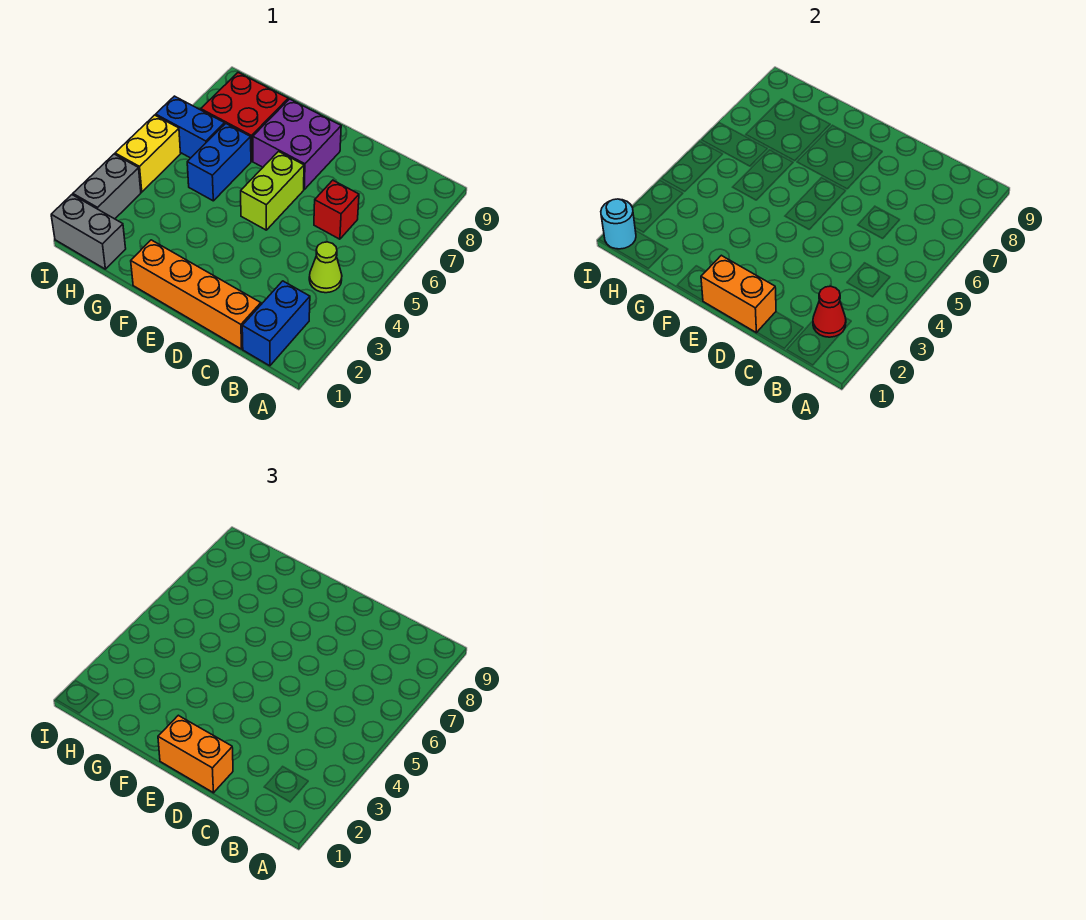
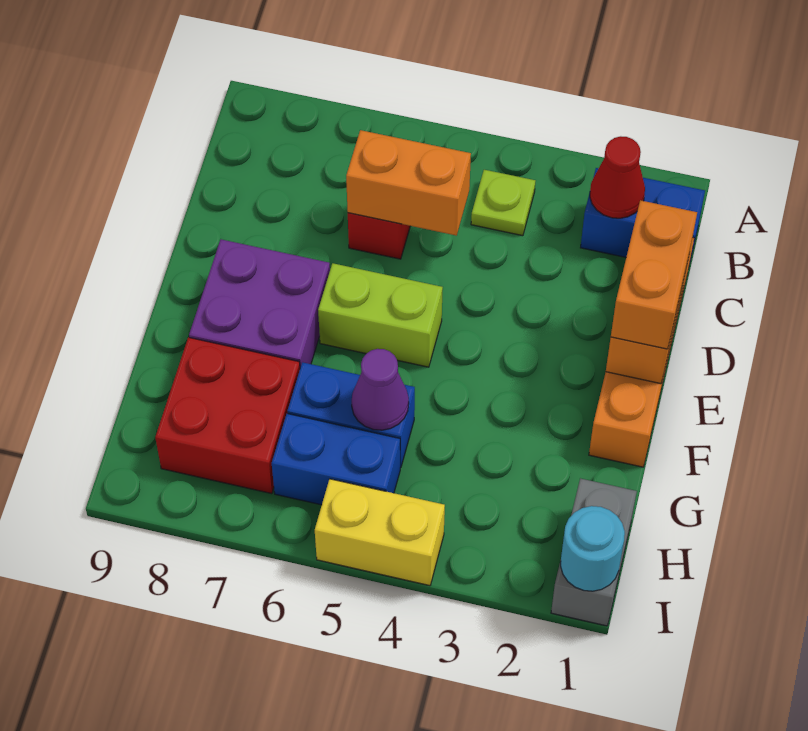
lime cone B4 level 1 -> lime plate B4 level 1
none -> orange brick C5:C6 level 2
none -> purple cone G5 level 2
blue brick H6:I6 level 1 -> blue brick H5:H6 level 1
grey brick I2:I3 level 1 -> none

